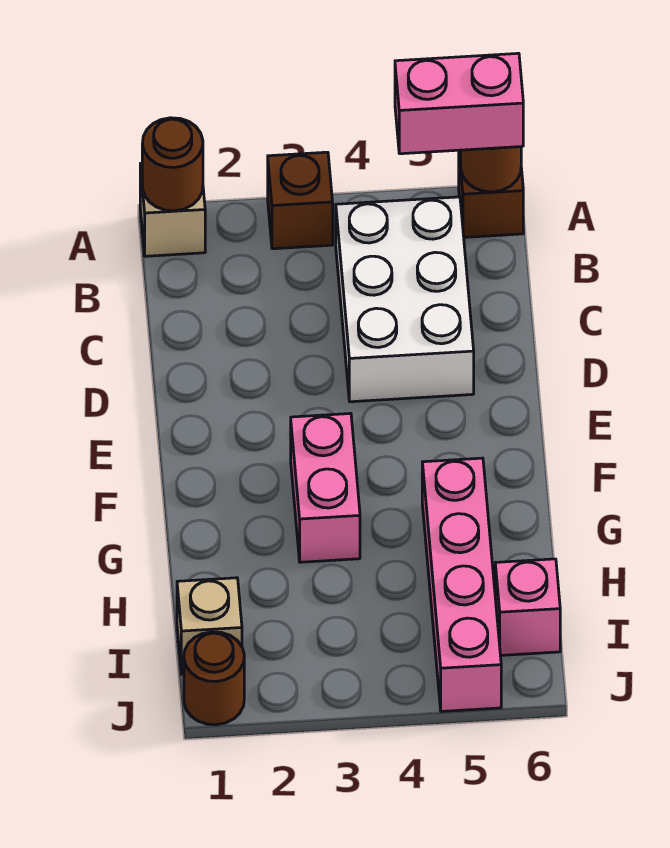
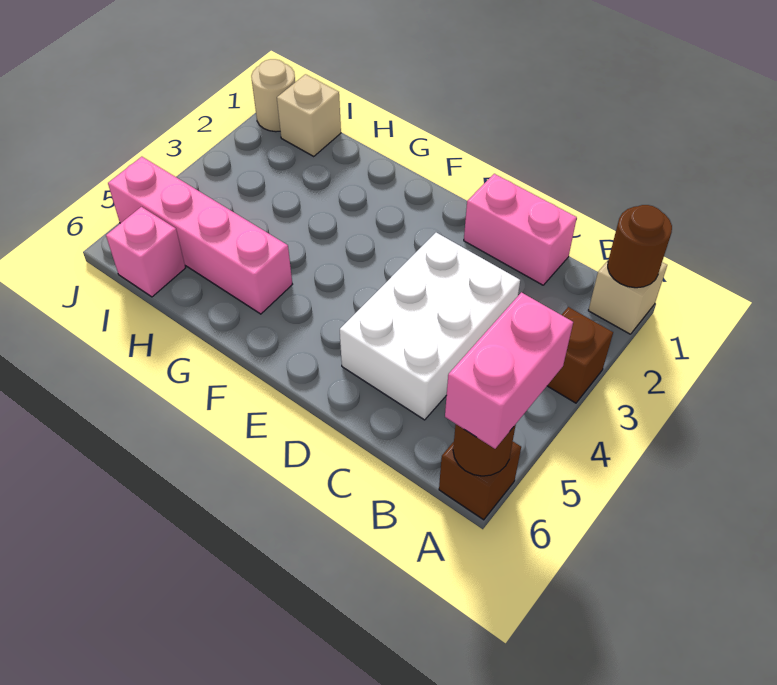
white brick B4:D5 level 1 -> white brick C3:D5 level 1
pink brick F3:G3 level 1 -> pink brick C1:D1 level 1
brown round brick J1 level 1 -> tan round brick J1 level 1

